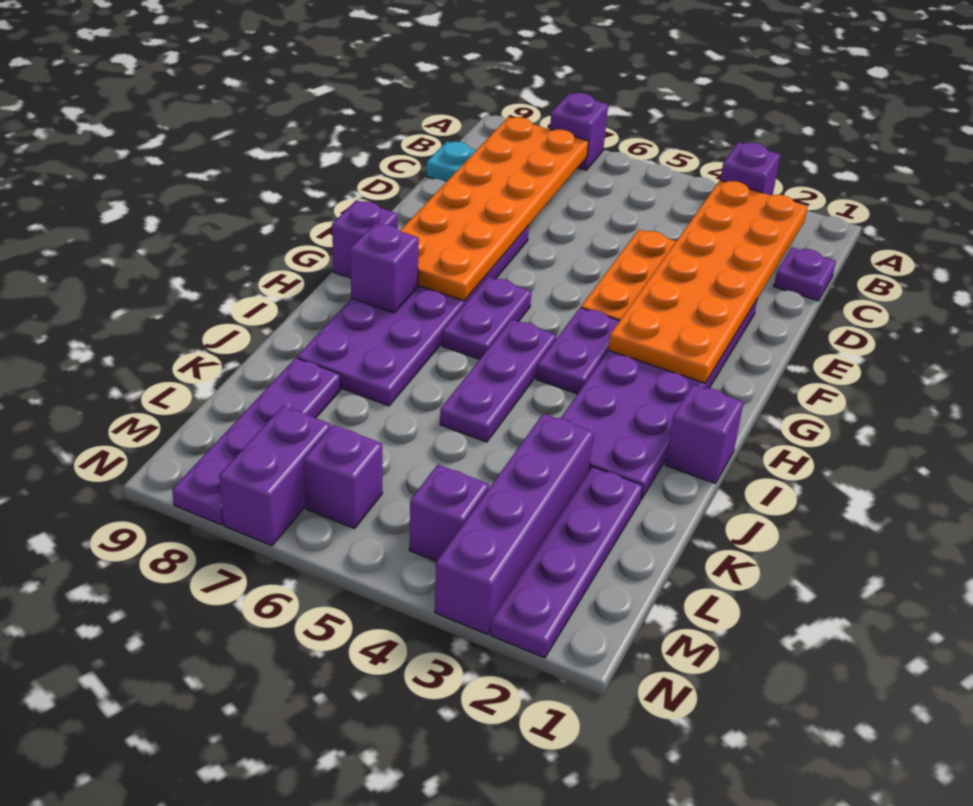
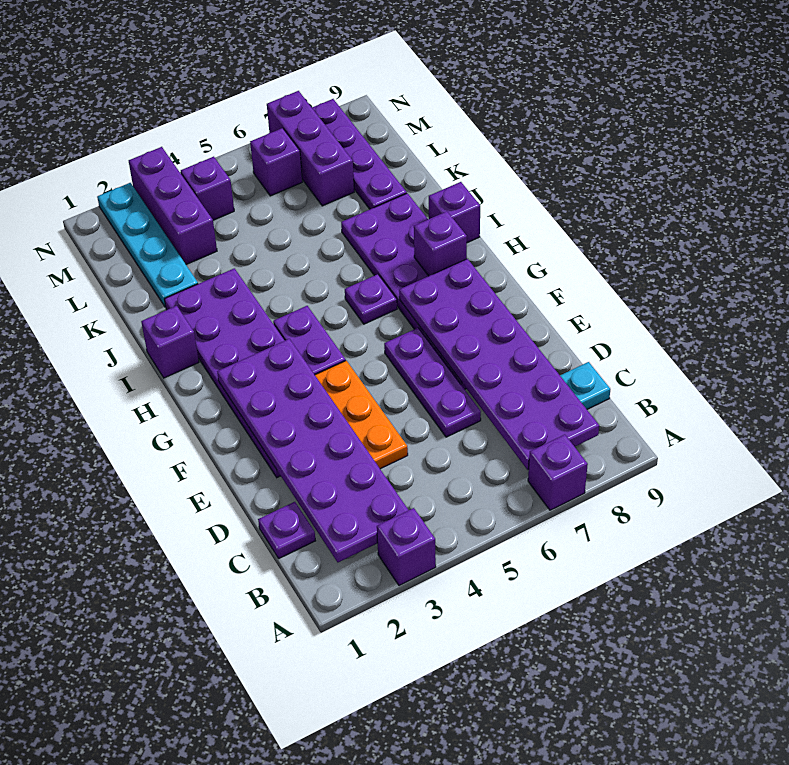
orange plate B2:G3 level 2 -> purple plate B2:G3 level 2
orange plate B7:G8 level 2 -> purple plate B7:G8 level 2
purple plate G6:H6 level 1 -> purple plate H6 level 1
purple brick G9 level 1 -> purple brick I9 level 1
purple plate H5:J5 level 1 -> purple plate D6:F6 level 1
purple plate K2:N2 level 1 -> cyan plate K2:N2 level 1
purple brick K3:N3 level 1 -> purple brick L3:N3 level 1
purple brick M7:N7 level 1 -> purple brick L7:N7 level 1

